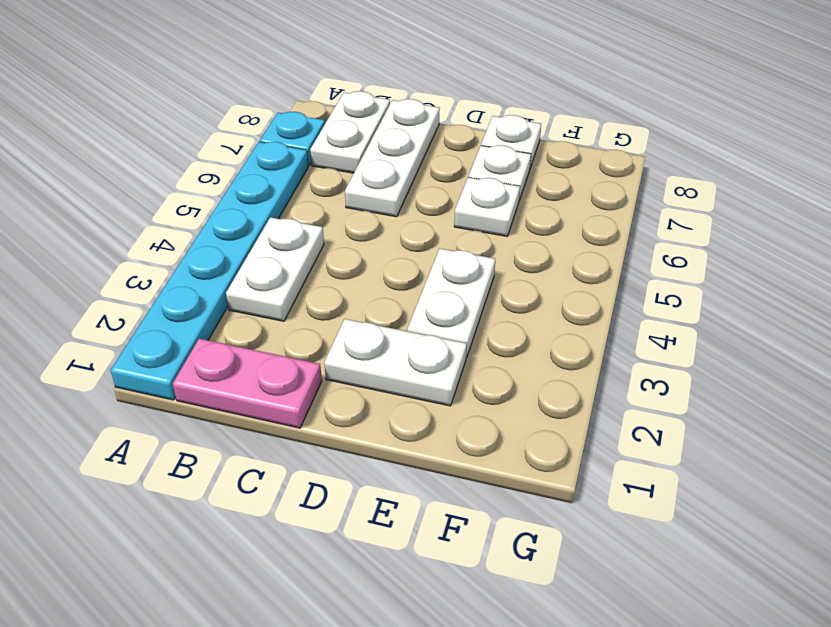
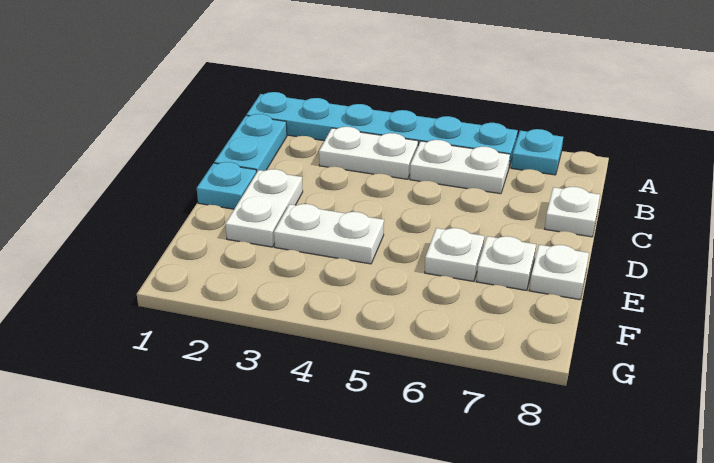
pink plate B1:C1 level 1 -> cyan plate B1:C1 level 1
white plate B7:B8 level 1 -> white plate B5:B6 level 1
white plate C6:C8 level 1 -> white plate C8 level 1
none -> cyan plate D1 level 1

